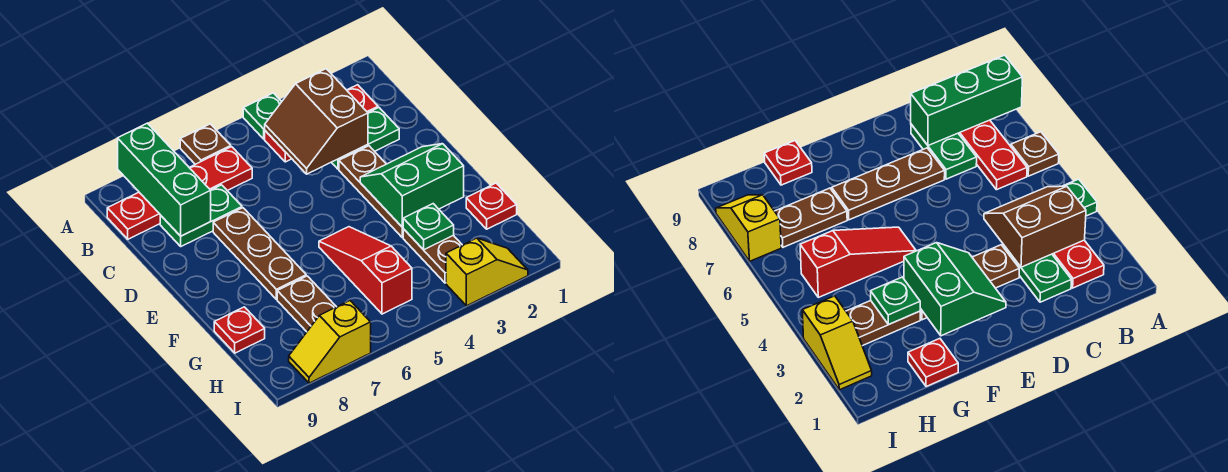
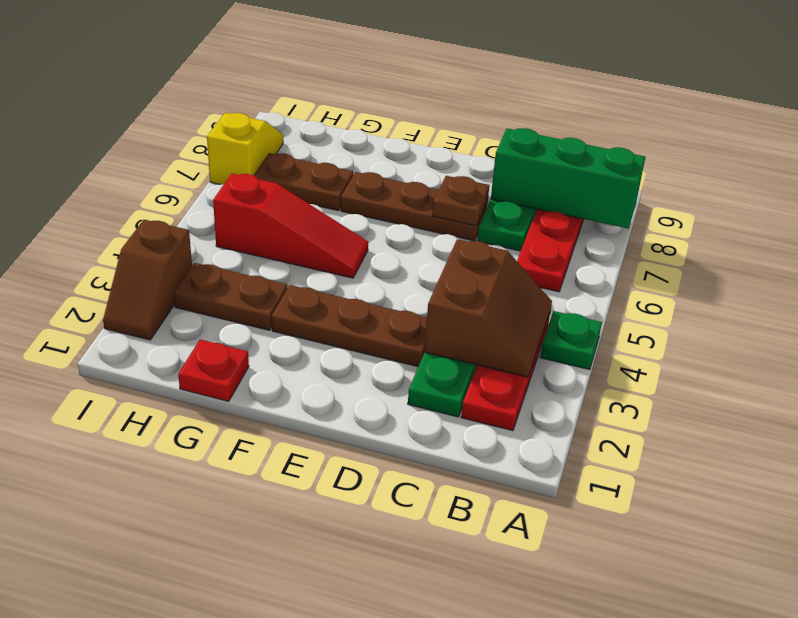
brown plate A6 level 1 -> brown plate D7 level 2
brown slope B3:C4 level 2 top 3 -> brown slope B3:C4 level 2 top C
green slope E2:F3 level 2 top F -> none
green plate G3 level 2 -> none
red plate G9 level 1 -> none
yellow slope I2:I3 level 1 top 3 -> brown slope I2:I3 level 1 top 3

